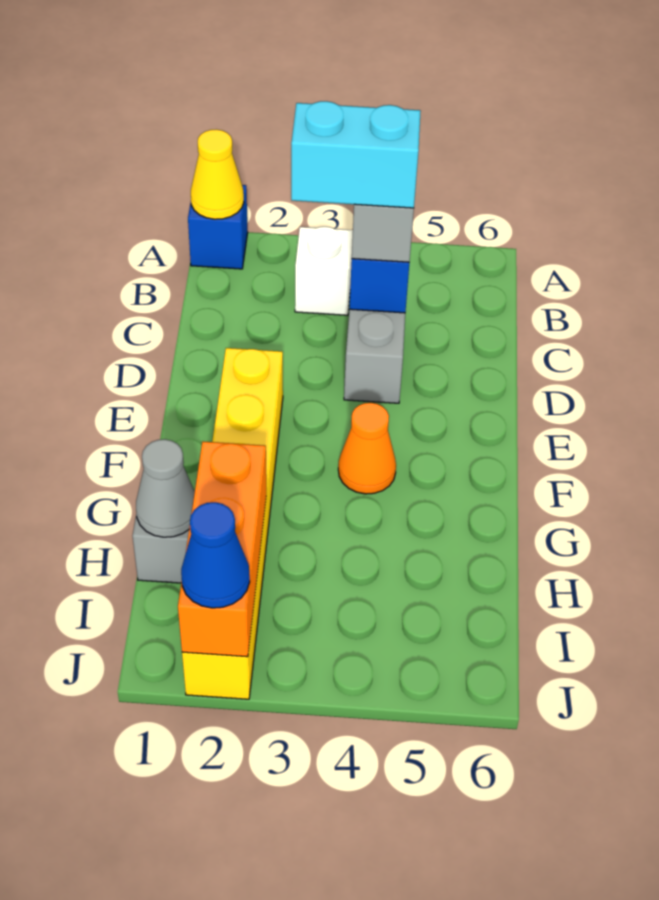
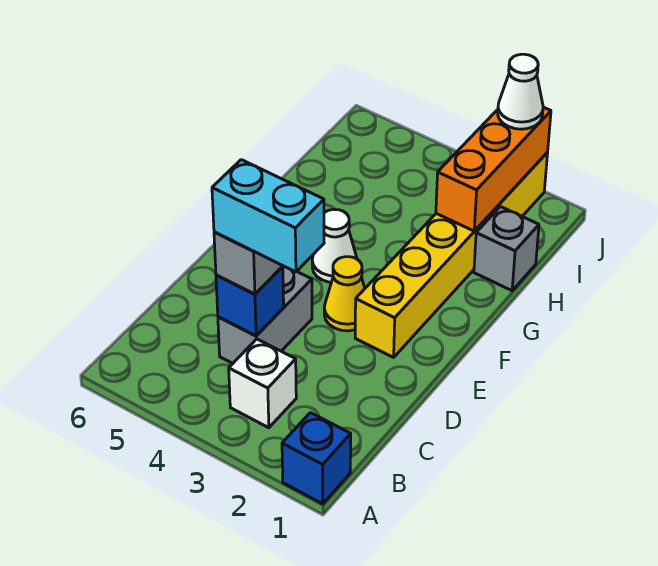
yellow cone A1 level 2 -> yellow cone E3 level 1
orange cone F4 level 1 -> white cone F4 level 1
grey cone H1 level 2 -> none
blue cone J2 level 3 -> white cone J2 level 3

